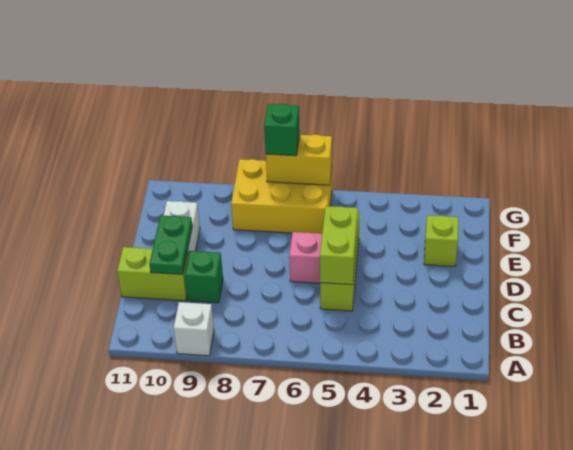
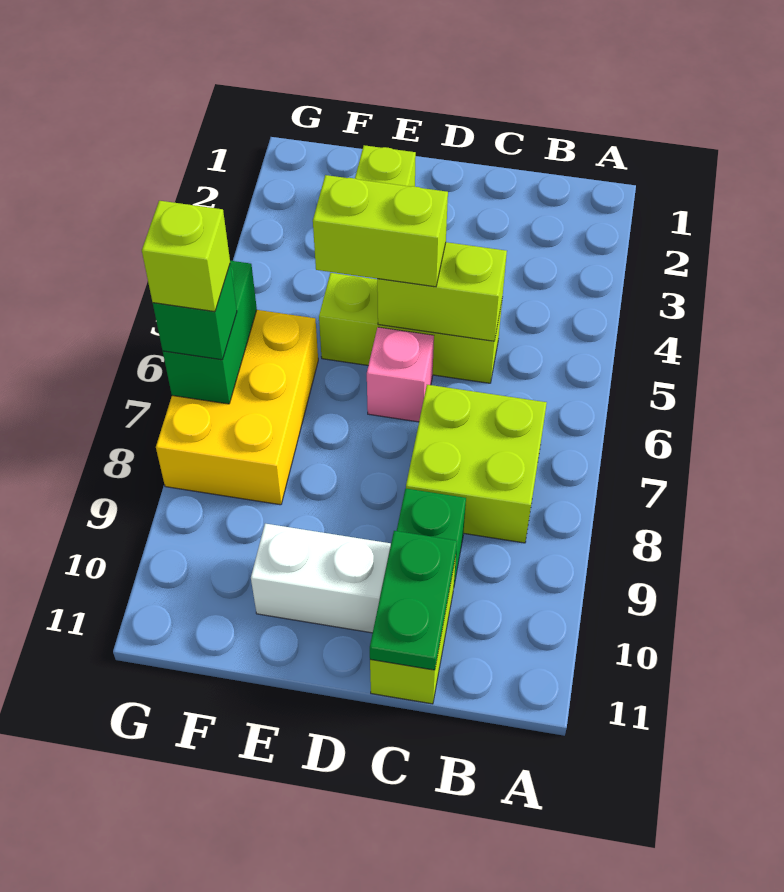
white brick A9 level 1 -> none
none -> lime brick B7:C8 level 1
green plate C10:D10 level 2 -> green plate C10:C11 level 2
none -> lime brick D5:E5 level 3
yellow brick G6:G7 level 2 -> green brick G6:G7 level 2
none -> lime brick G7 level 4

